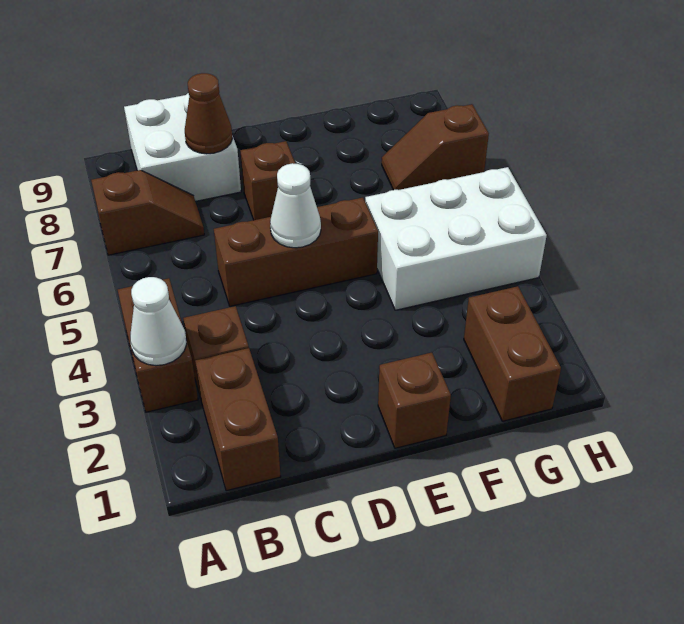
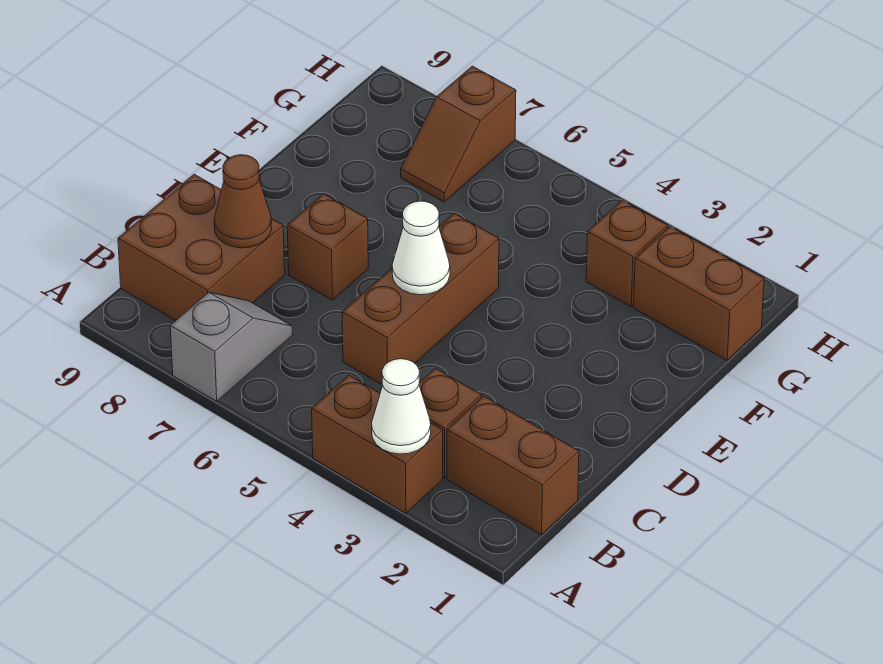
brown slope A7:B7 level 1 top A -> grey slope A7:B7 level 1 top A
white brick B8:C9 level 1 -> brown brick B8:C9 level 1
brown brick E1 level 1 -> brown brick G3 level 1
white brick F4:H5 level 1 -> none

